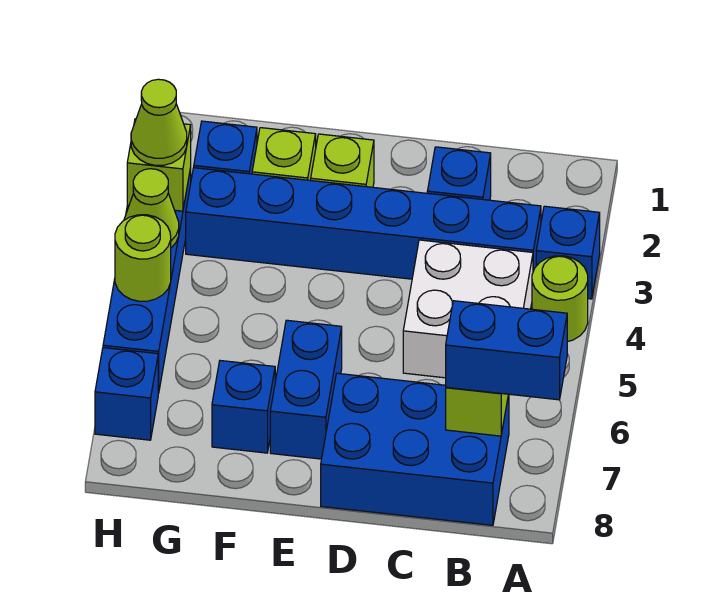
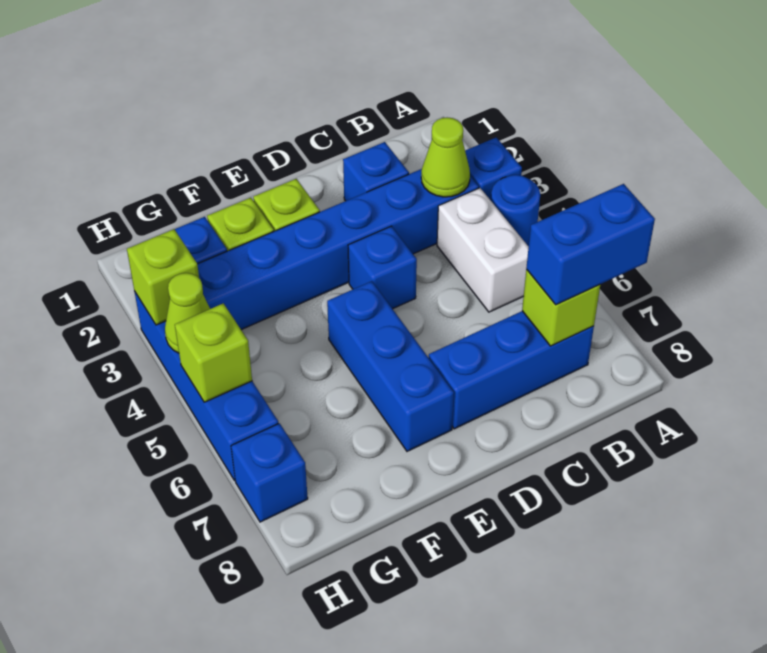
lime round brick A4 level 1 -> blue round brick A4 level 1
white brick B4:C5 level 1 -> white brick B4:B5 level 1
blue brick B7:D8 level 1 -> blue brick B7:D7 level 1
blue brick E6:E7 level 1 -> blue brick E5:E7 level 1
blue brick F7 level 1 -> blue brick D4 level 1
lime cone H3 level 3 -> lime cone B3 level 2
lime round brick H5 level 2 -> lime brick H5 level 2

